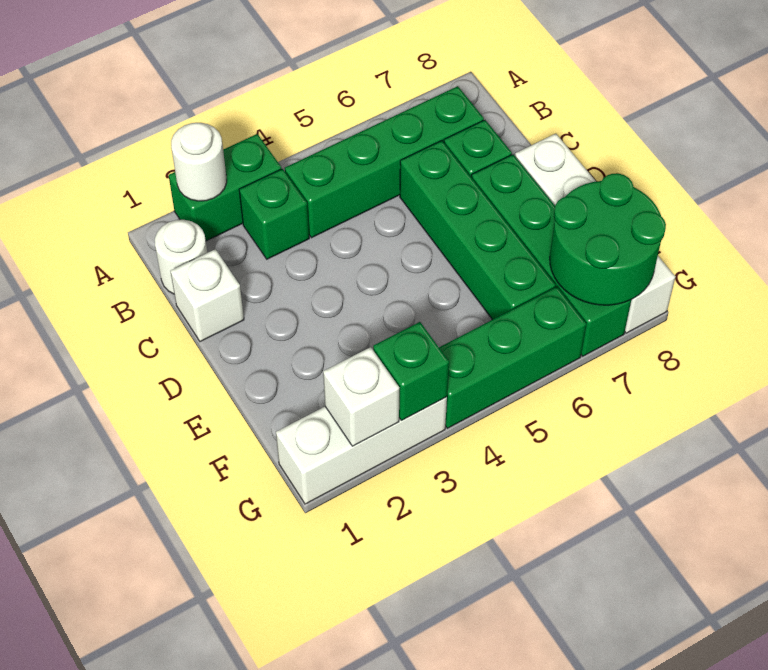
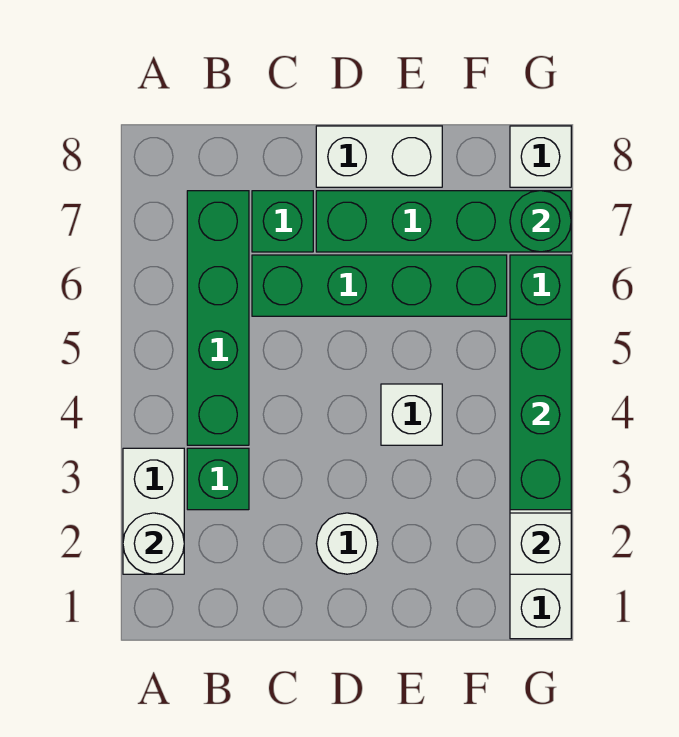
green brick A2:A3 level 1 -> white brick A2:A3 level 1
white round brick B1 level 1 -> white round brick D2 level 1
white brick C1 level 1 -> white brick E4 level 1
green round brick F7:G8 level 2 -> green round brick G7 level 2
green brick G3 level 2 -> green brick G3:G5 level 2

